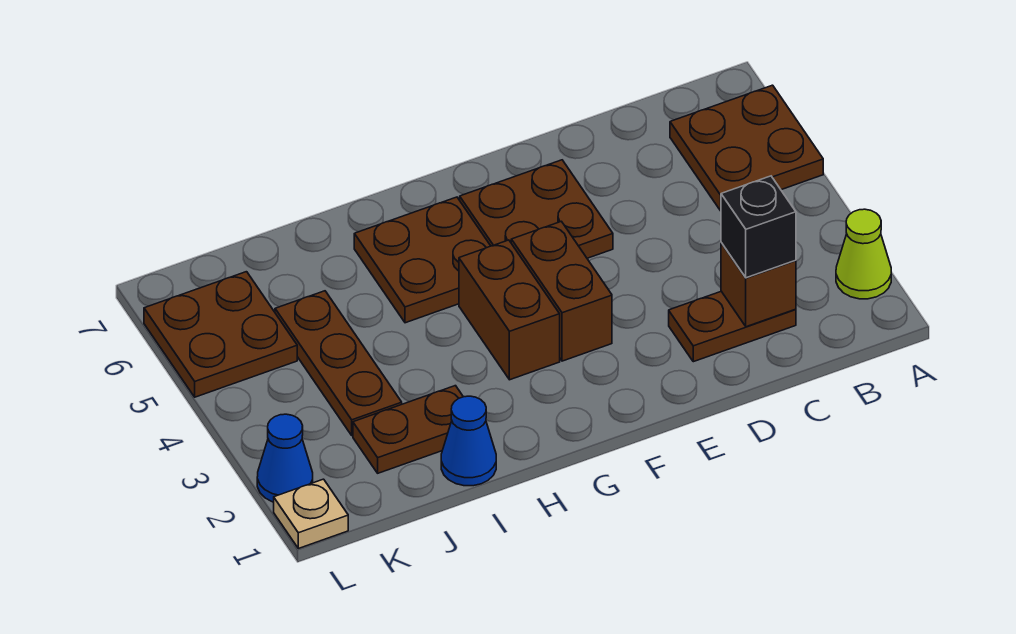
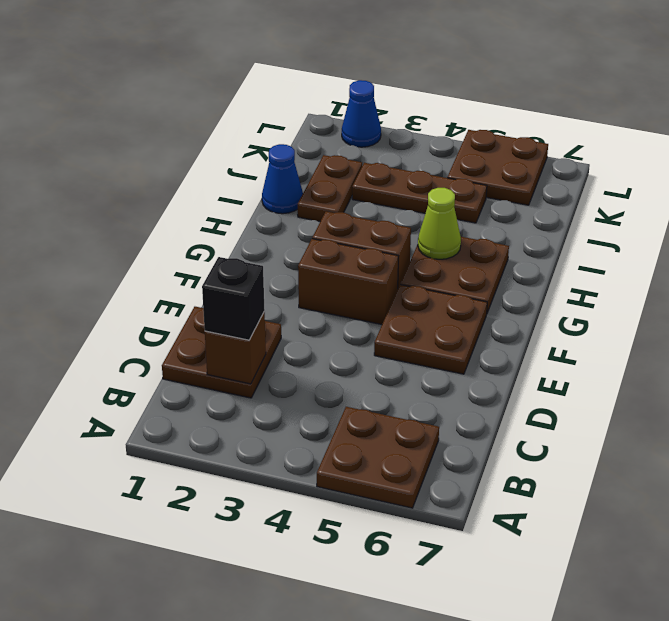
lime cone A2 level 1 -> lime cone H5 level 2
brown plate C2:D2 level 1 -> brown plate C1:D2 level 1
tan plate L1 level 1 -> none

